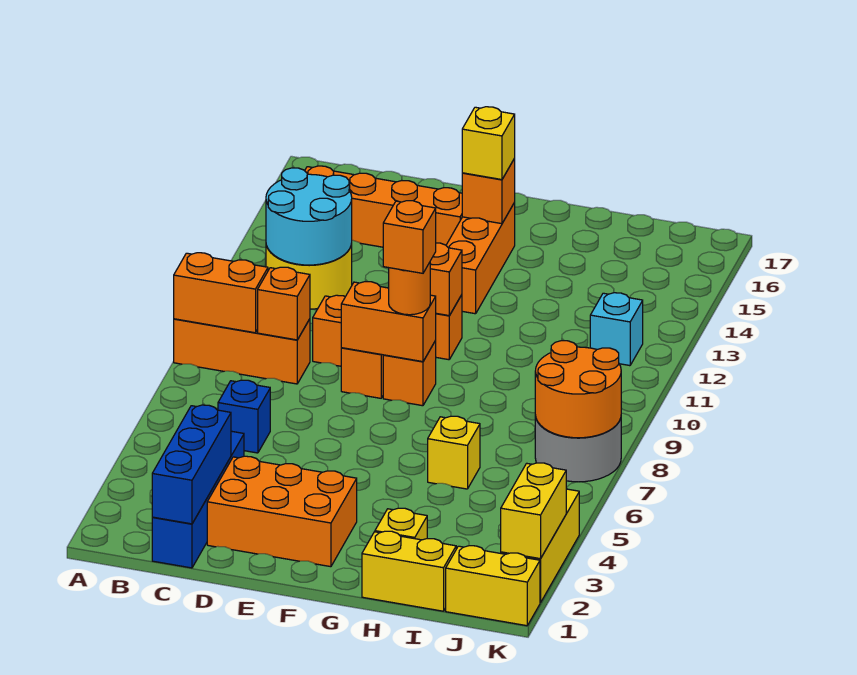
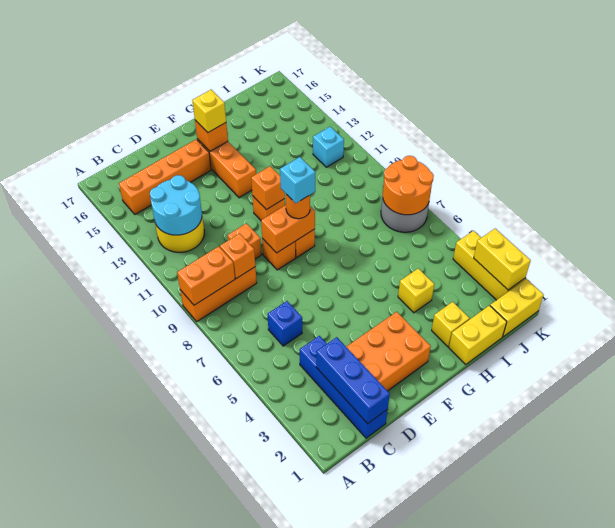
orange brick F9 level 4 -> cyan brick F9 level 4
yellow brick H6 level 1 -> yellow brick H4 level 1

